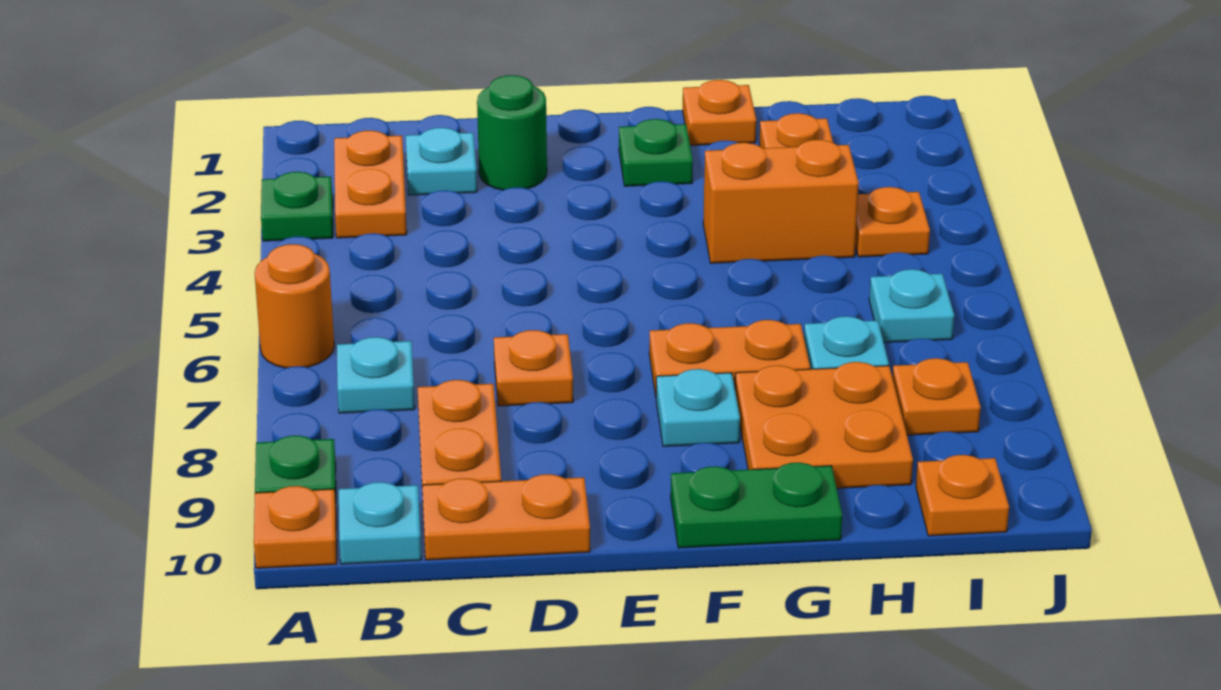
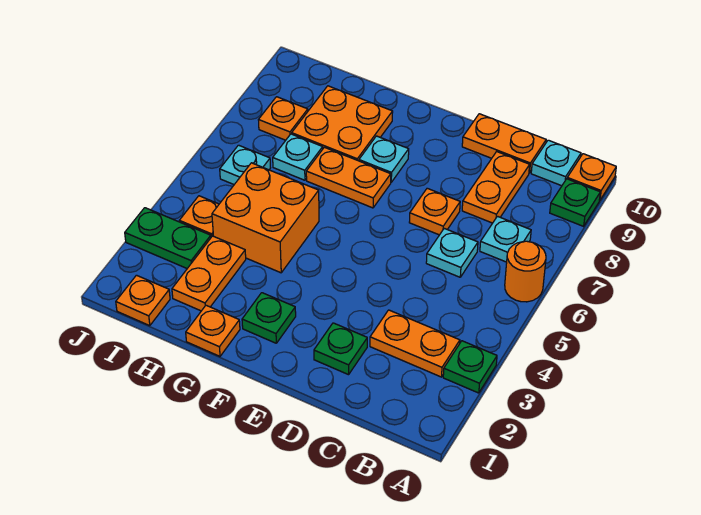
orange plate B2:B3 level 1 -> orange plate B3:C3 level 1
cyan plate C2 level 1 -> cyan plate C6 level 1
green round brick D2 level 1 -> green plate D2 level 1
green plate F10:G10 level 1 -> green plate I3:J3 level 1
orange brick G4:H4 level 1 -> orange brick G4:H5 level 1
orange plate I10 level 1 -> orange plate I1 level 1

